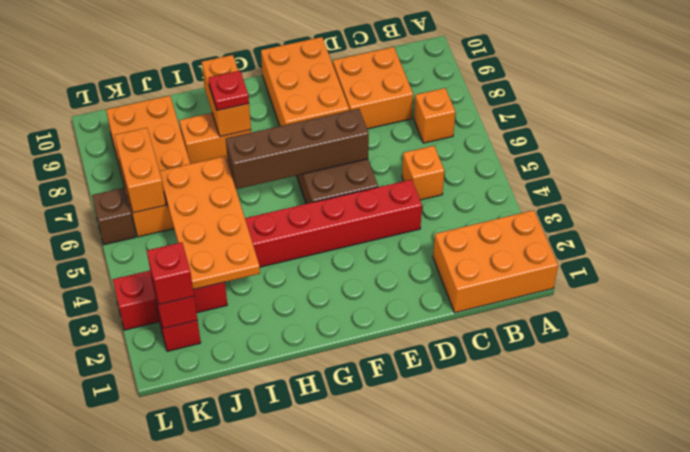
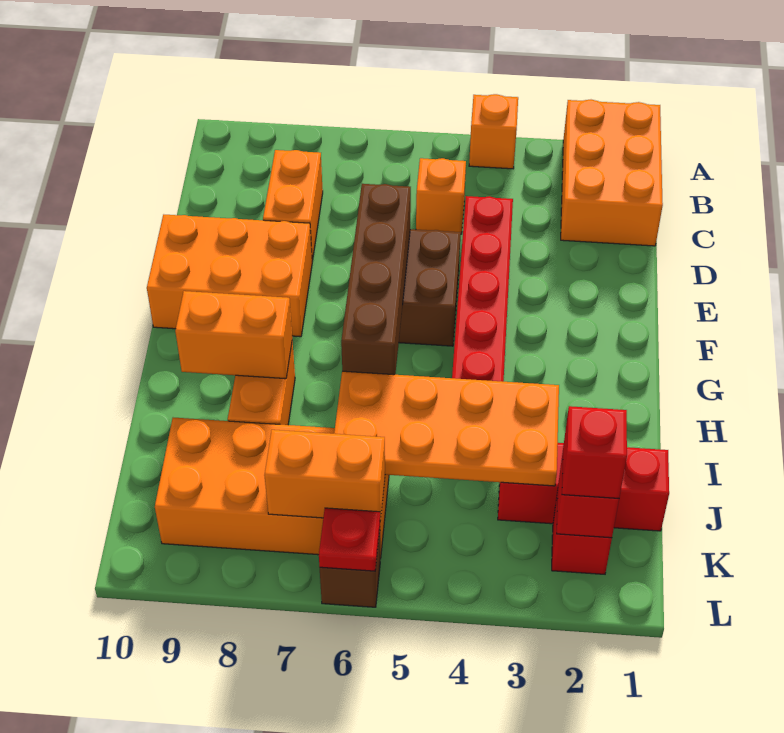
orange brick B7 level 1 -> orange brick A4 level 1
orange brick C8:D9 level 1 -> orange brick C8:D8 level 1
red plate H8 level 3 -> red plate L6 level 2
red brick J3:L3 level 1 -> red brick J1:J3 level 1

